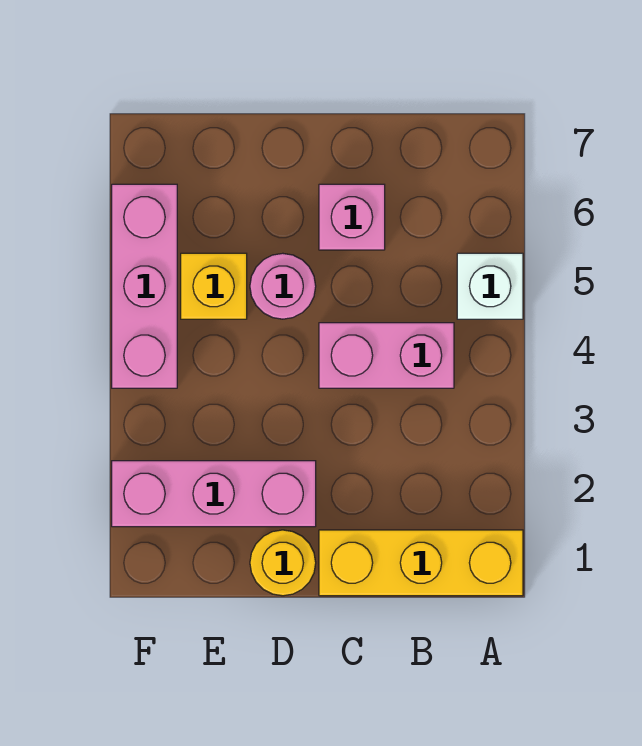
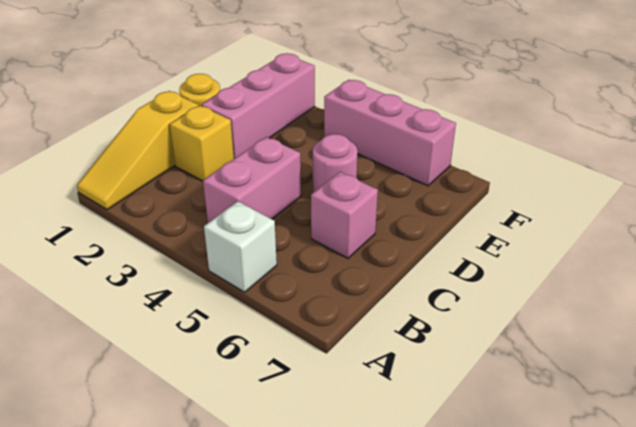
yellow brick A1:C1 level 1 -> yellow slope A1:C1 level 1 top C
yellow brick E5 level 1 -> yellow brick C2 level 1

